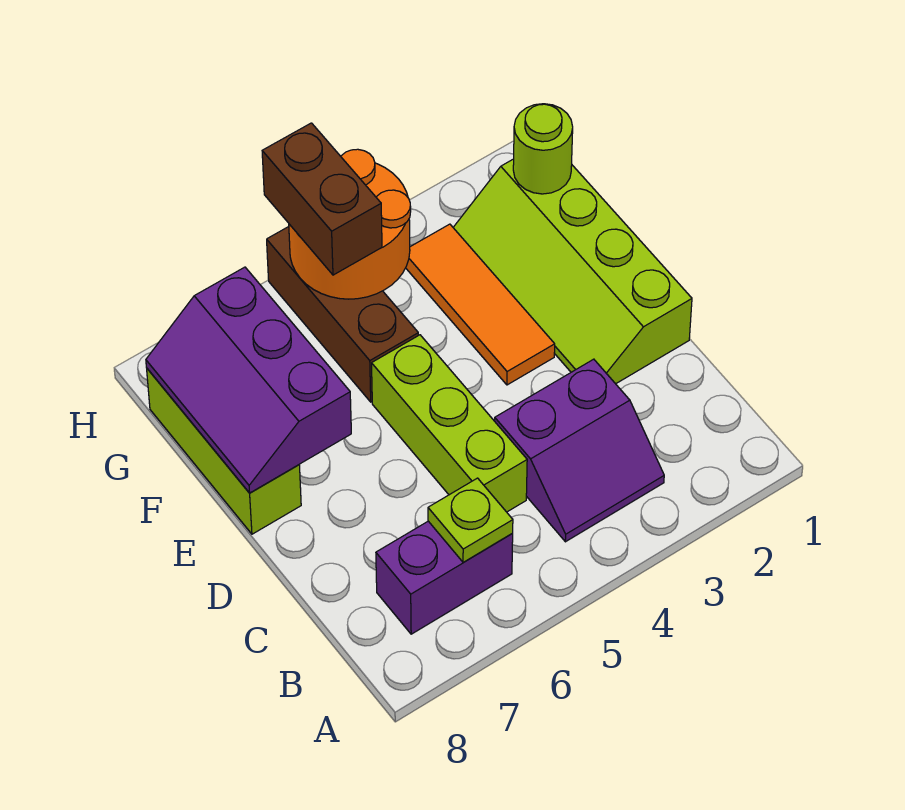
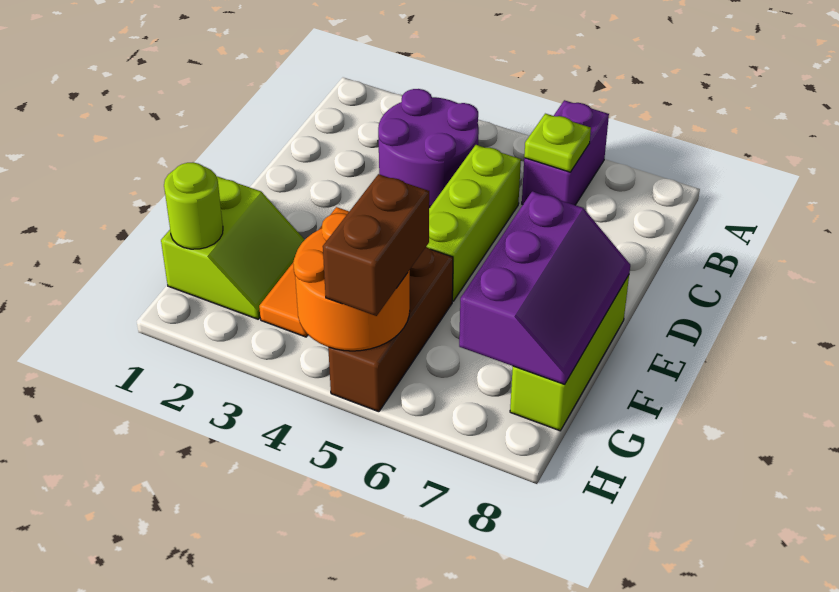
purple slope B3:C4 level 1 top C -> purple round brick B3:C4 level 1
purple brick B6:B7 level 1 -> purple brick A6:B6 level 1
lime slope D1:G2 level 1 top 1 -> lime slope F1:G2 level 1 top 1

